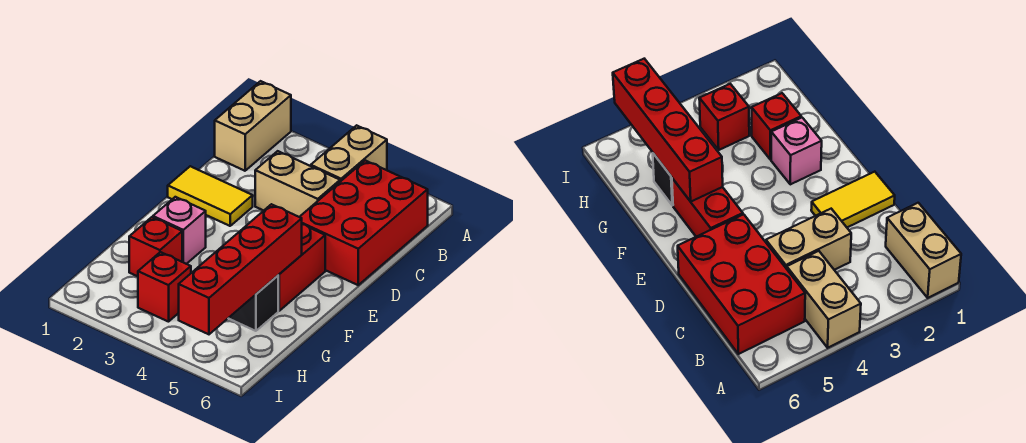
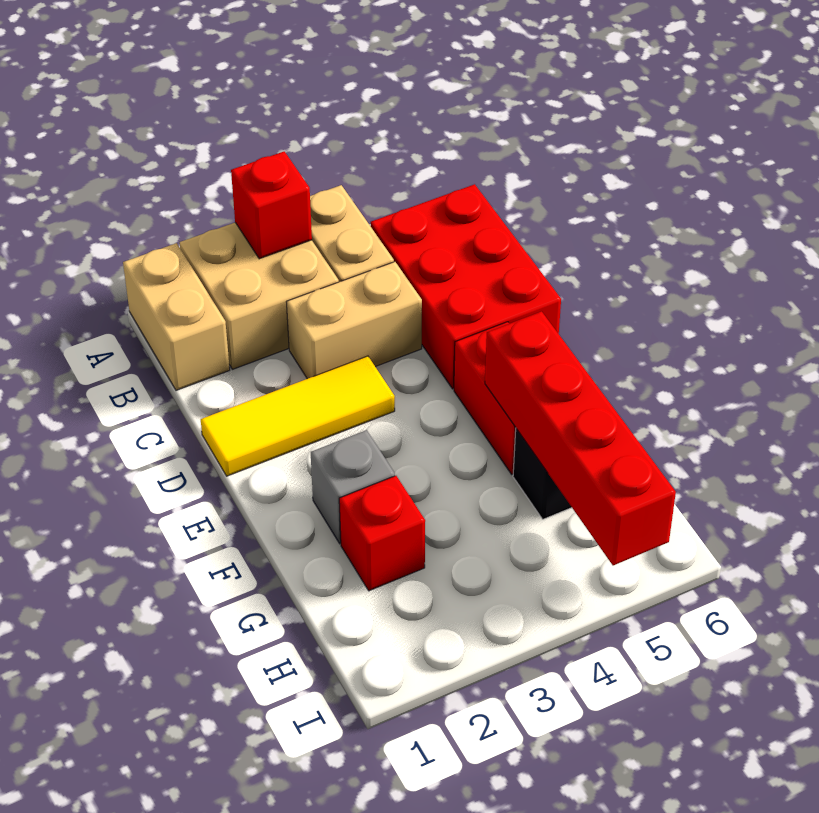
none -> tan brick A2:B3 level 1
yellow tile D1:D2 level 1 -> yellow tile D1:D3 level 1
pink brick F2 level 1 -> grey brick F2 level 1
red brick H3 level 1 -> red brick A3 level 2

